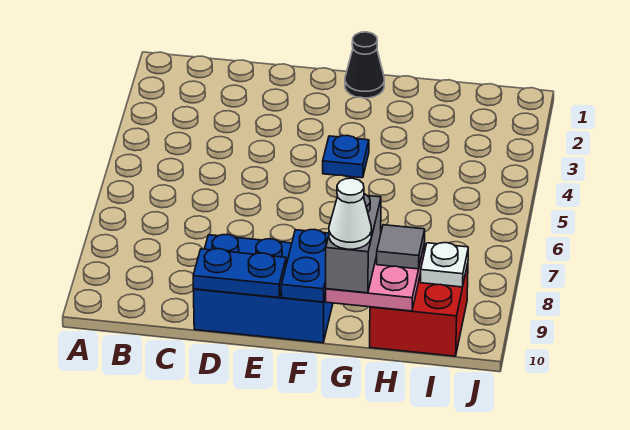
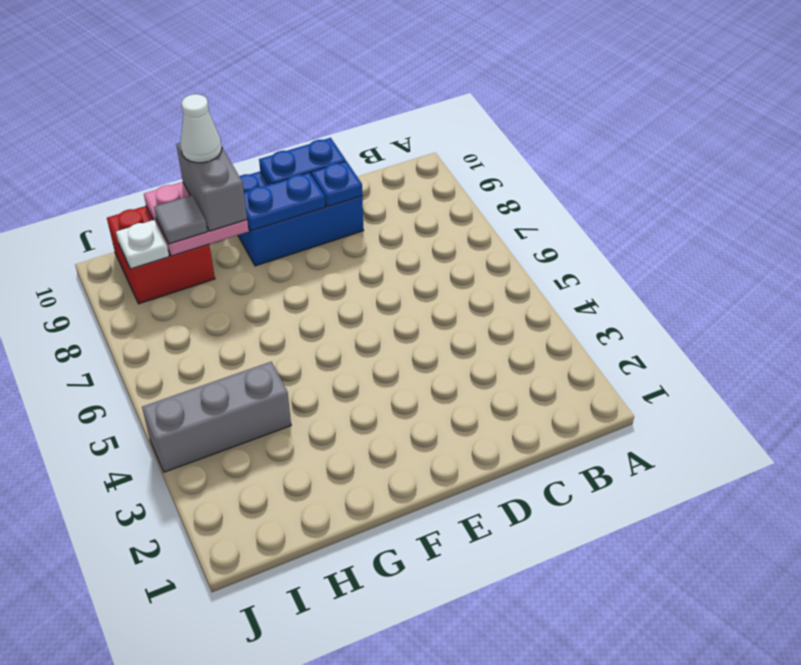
black cone F1 level 1 -> none
blue plate F4 level 1 -> blue plate D9 level 2
blue plate F9:F10 level 2 -> blue plate E9:F9 level 2
none -> grey brick H4:J4 level 1

